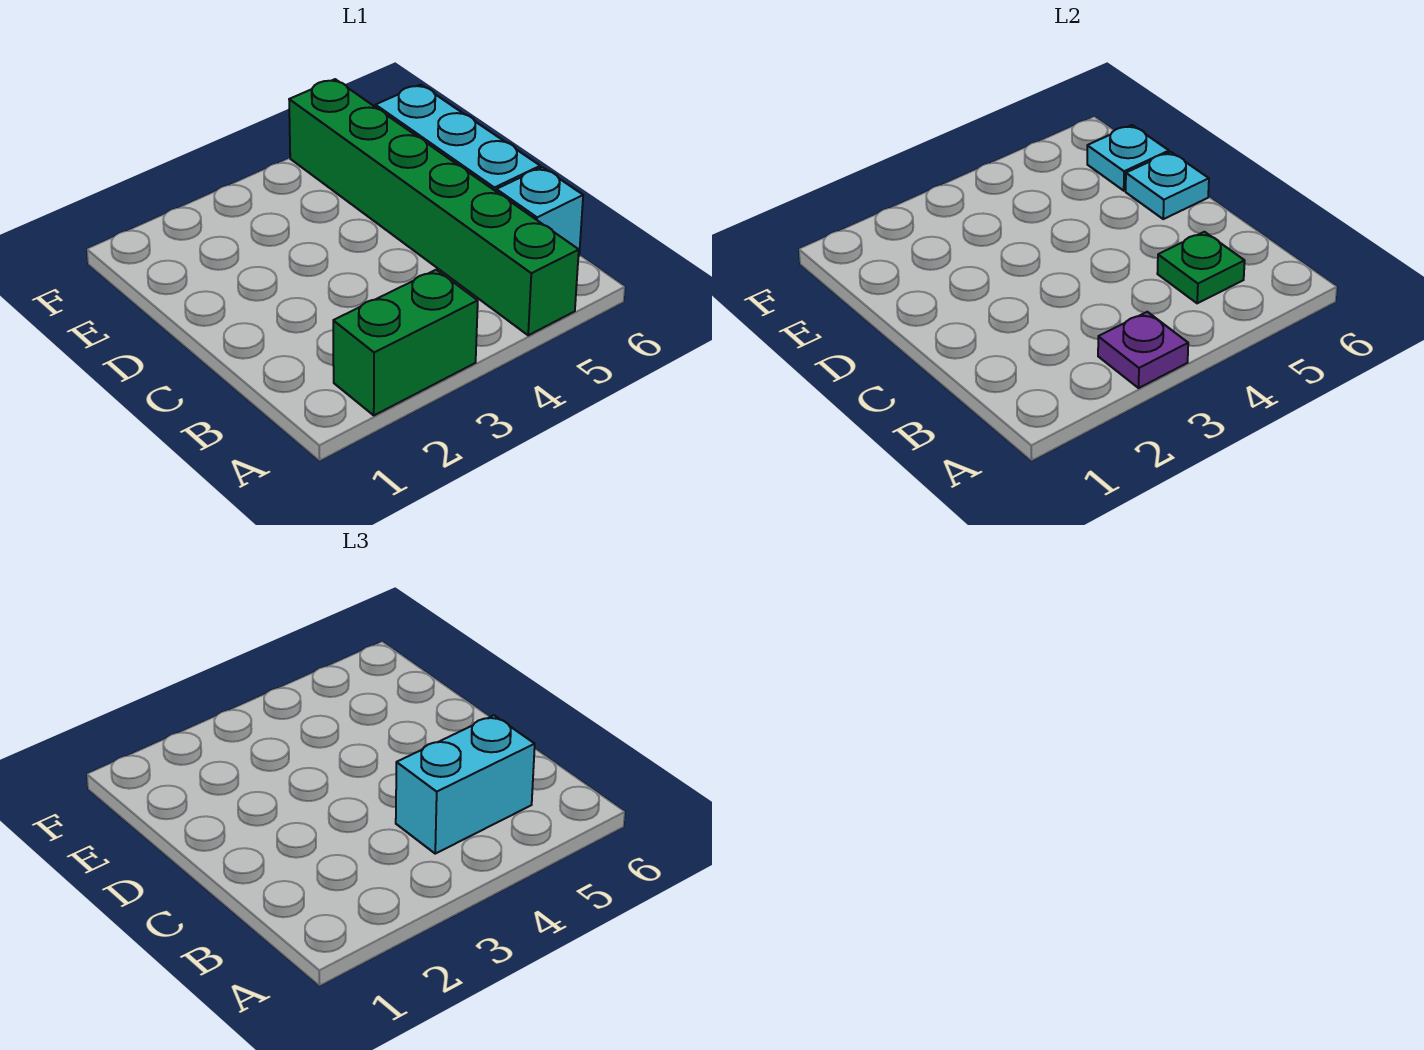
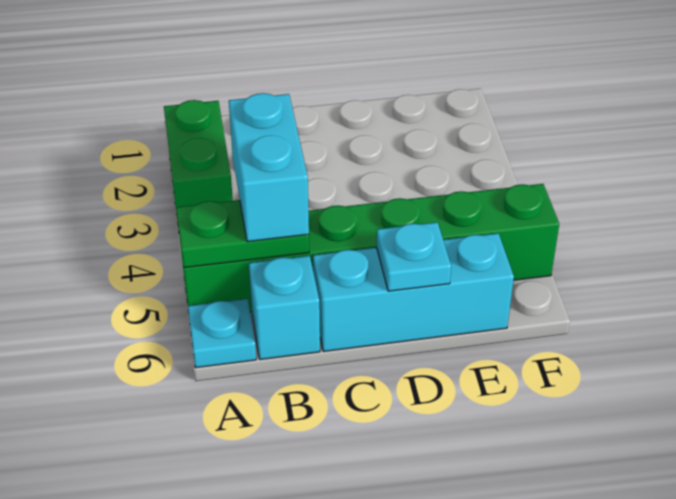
purple plate A3 level 2 -> none
green plate B5 level 2 -> green plate A5:B5 level 2
cyan plate E6 level 2 -> cyan plate A6 level 1

